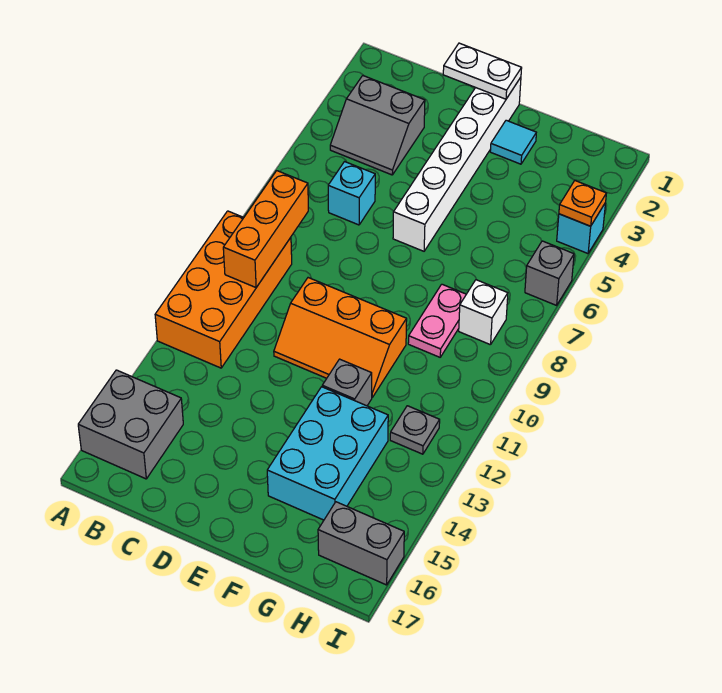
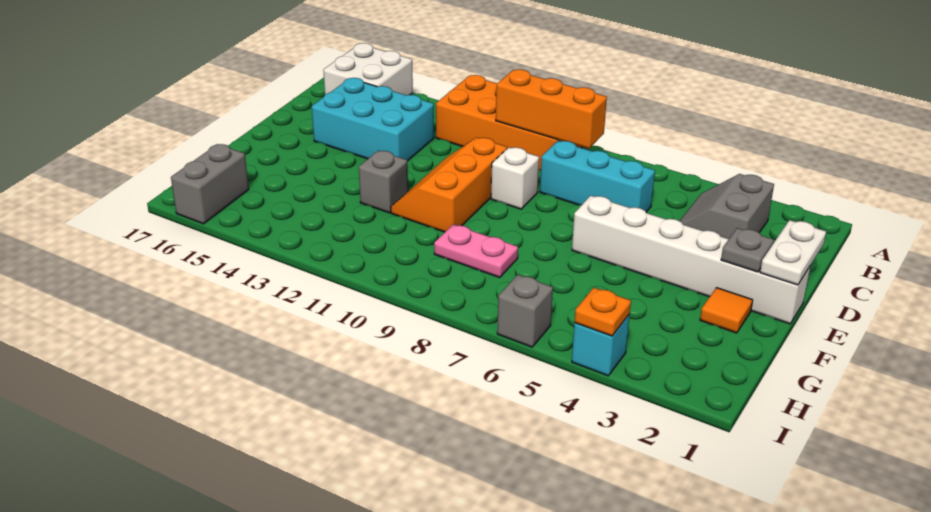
grey brick A15:B16 level 1 -> white brick A15:B16 level 1
cyan brick C6 level 1 -> cyan brick C6:C8 level 1
cyan tile F2 level 1 -> orange tile F2 level 1
cyan brick F13:G15 level 1 -> cyan brick C13:D15 level 1
white brick H8 level 1 -> white brick D9 level 1
grey plate H12 level 1 -> grey plate E2 level 2

